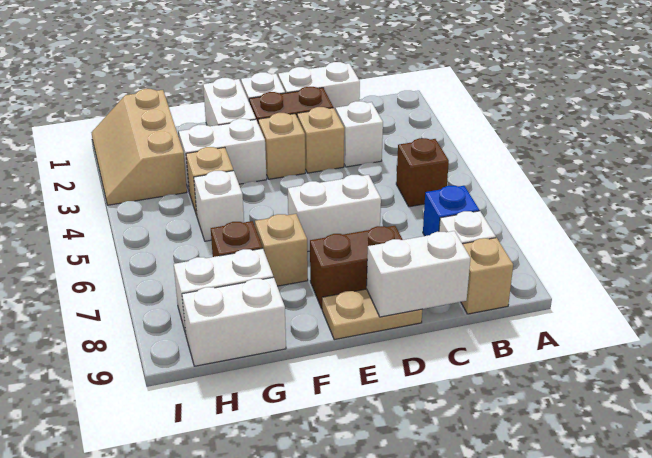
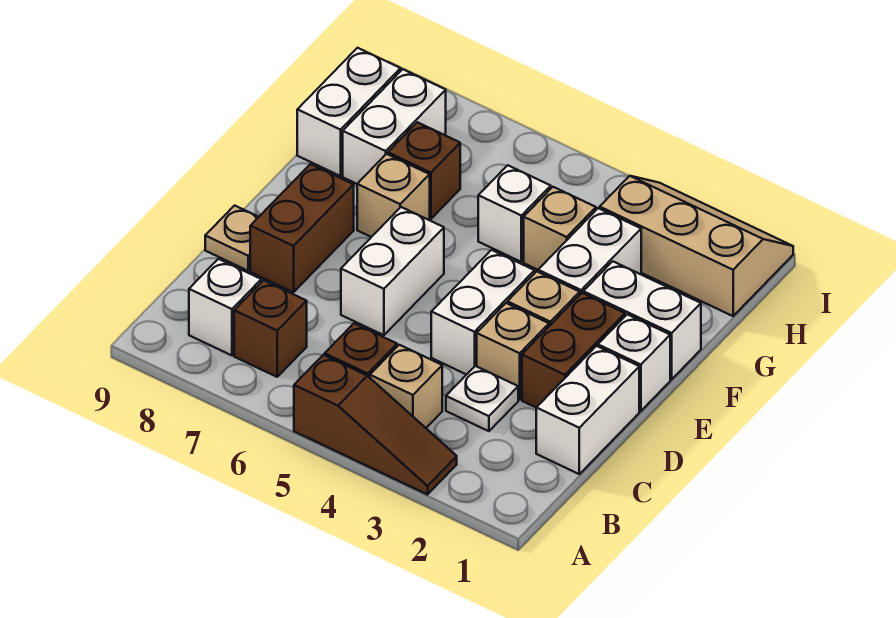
none -> brown slope A3:A5 level 1 top 5
blue brick B7 level 1 -> brown brick B7 level 1
tan brick B9 level 1 -> tan brick B4 level 1
white brick C3 level 1 -> white plate C3 level 1
white brick C9:D9 level 2 -> white brick D4:E4 level 1
tan plate D9:E9 level 1 -> tan plate D9 level 1

